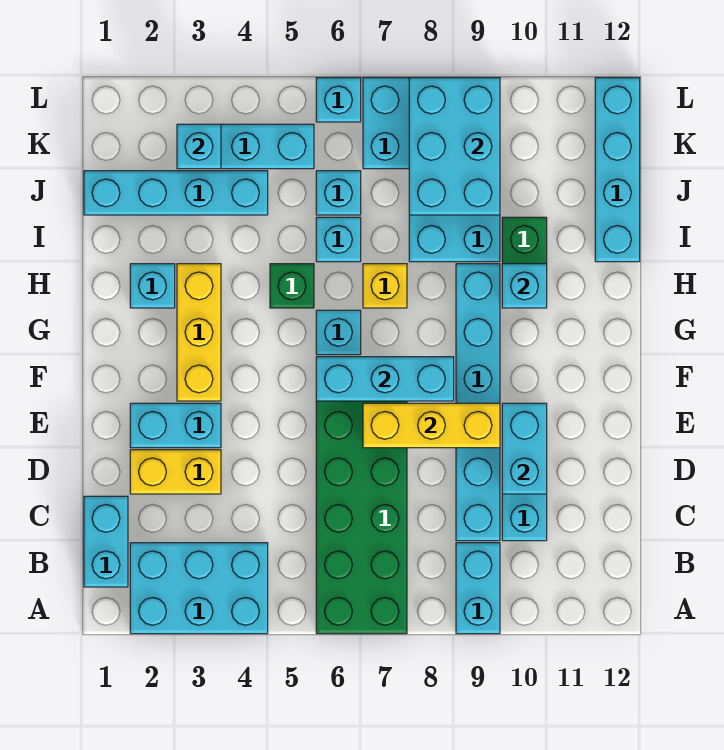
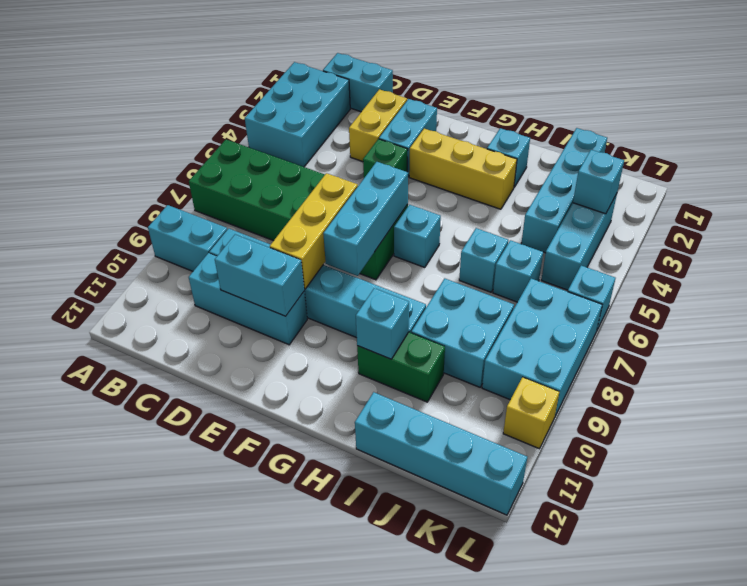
green brick H5 level 1 -> green brick E4 level 1
yellow brick H7 level 1 -> yellow brick L10 level 1
cyan brick J8:L9 level 2 -> none

